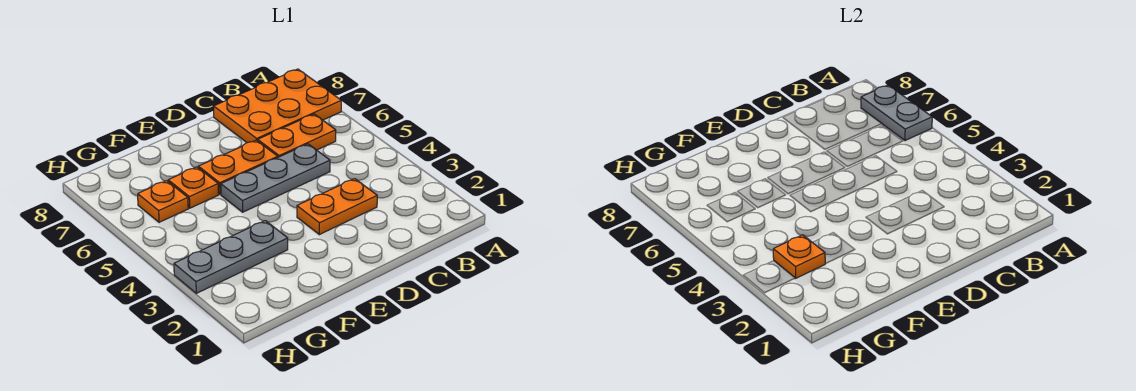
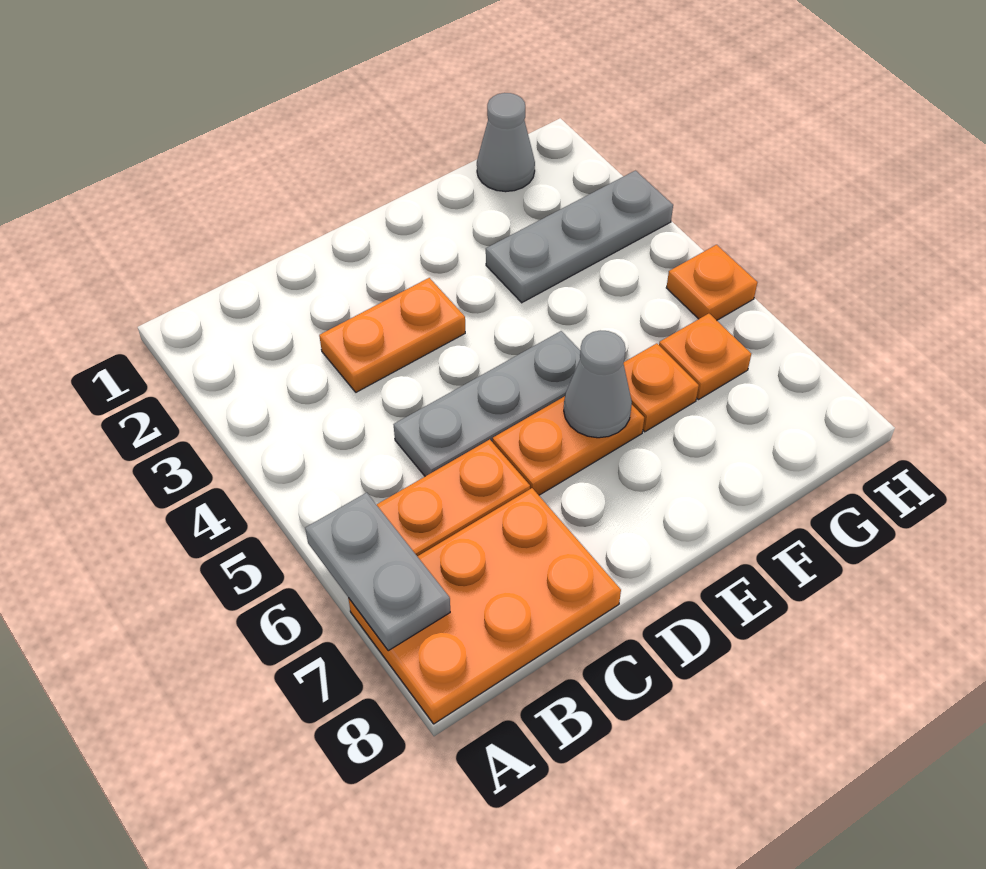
none -> grey cone E6 level 2
none -> grey cone G1 level 1
orange plate G3 level 2 -> orange plate H5 level 1

